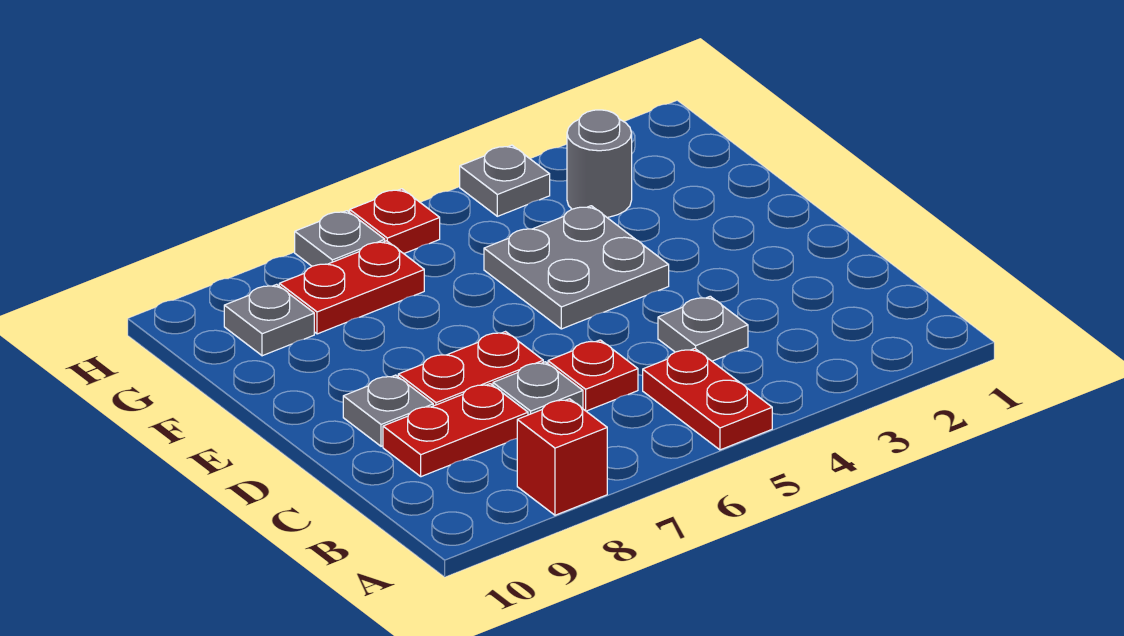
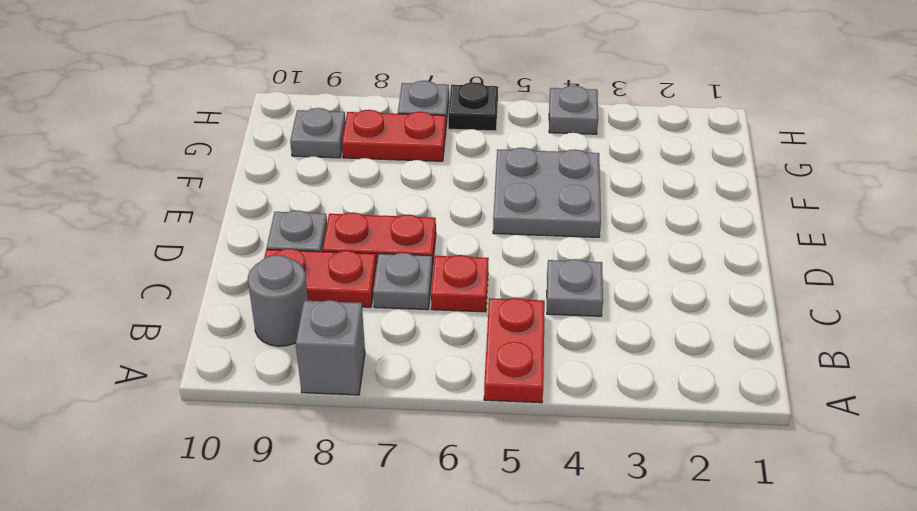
red brick A8 level 1 -> grey brick A8 level 1
grey round brick G3 level 1 -> grey round brick B9 level 1
red plate H6 level 1 -> black plate H6 level 1

